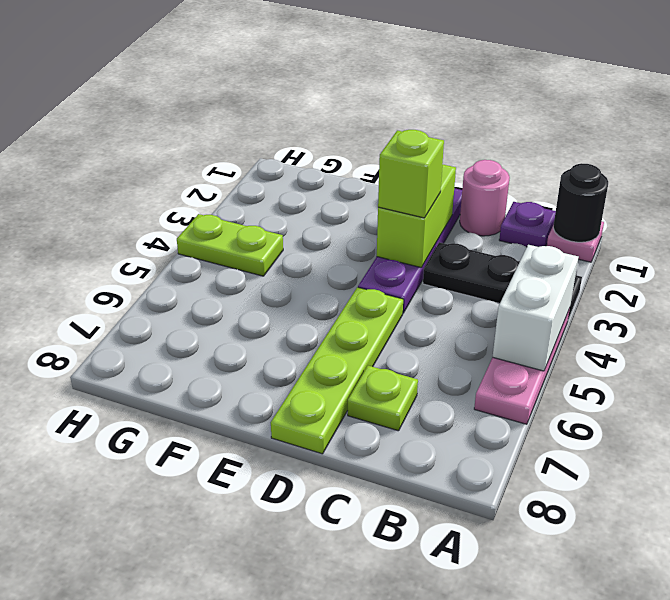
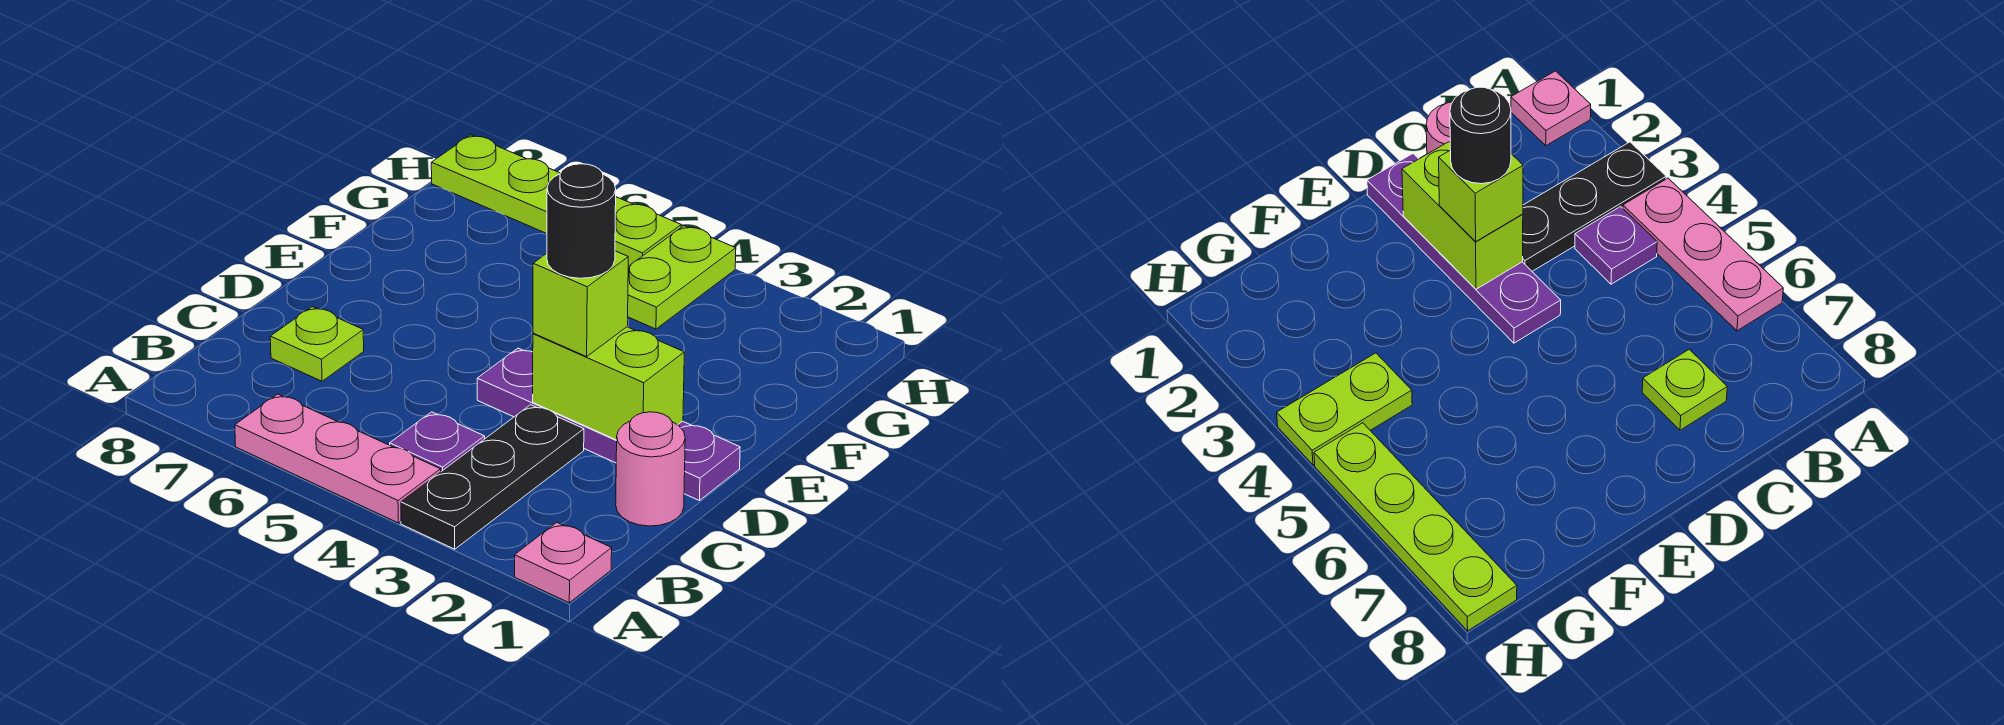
black round brick A1 level 2 -> black round brick D3 level 4
white brick A4:A5 level 2 -> none
purple plate B1 level 1 -> purple plate B4 level 1
lime plate D5:D8 level 1 -> lime plate H5:H8 level 1

